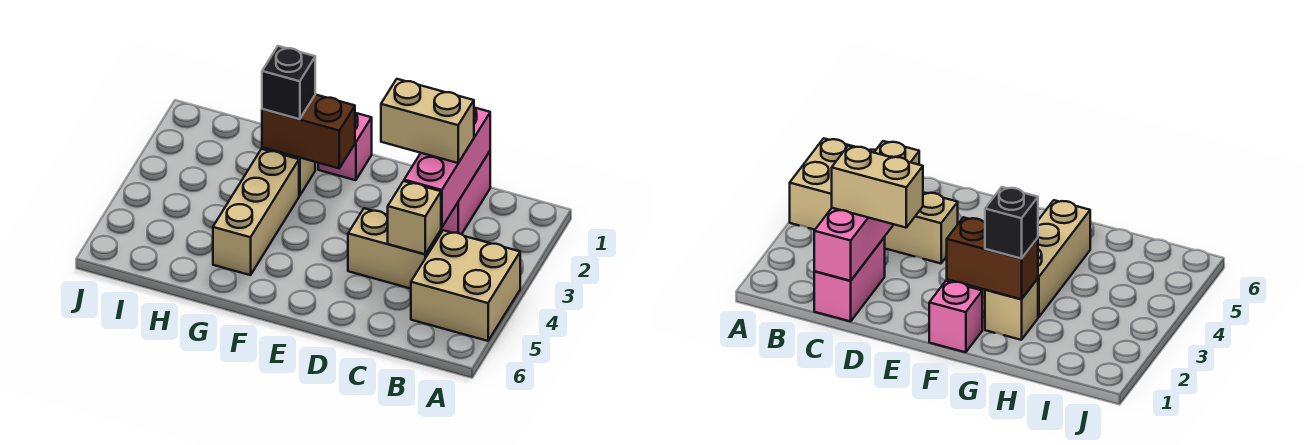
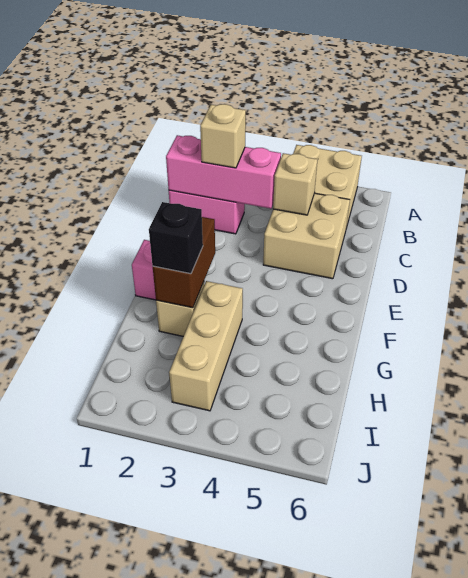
tan brick C2:D2 level 3 -> tan brick C2 level 3
tan brick C4:D4 level 1 -> tan brick C4:D5 level 1
tan brick G3:G5 level 1 -> tan brick G3:I3 level 1

